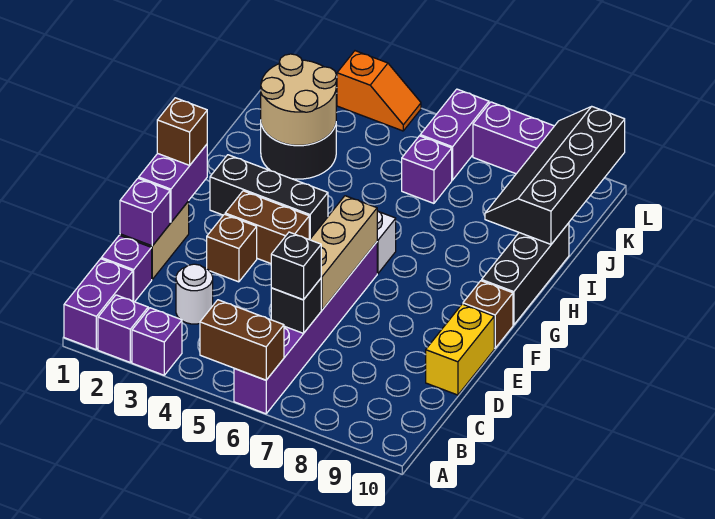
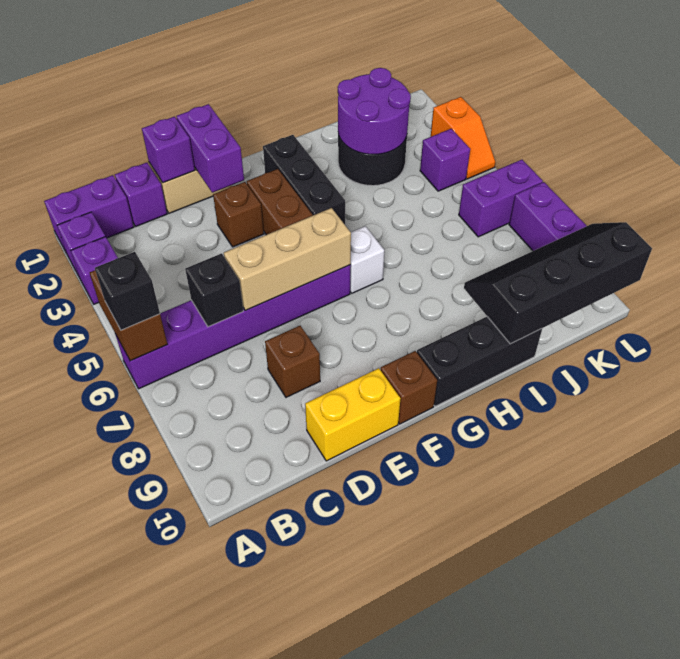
white round brick C3 level 1 -> none
black brick C6 level 3 -> black brick A6 level 3
purple brick E1:F1 level 2 -> purple brick E1:E2 level 2
brown brick F1 level 3 -> brown brick D8 level 1
tan round brick I2:J3 level 2 -> purple round brick I2:J3 level 2
purple brick J6 level 1 -> purple brick K4 level 1

